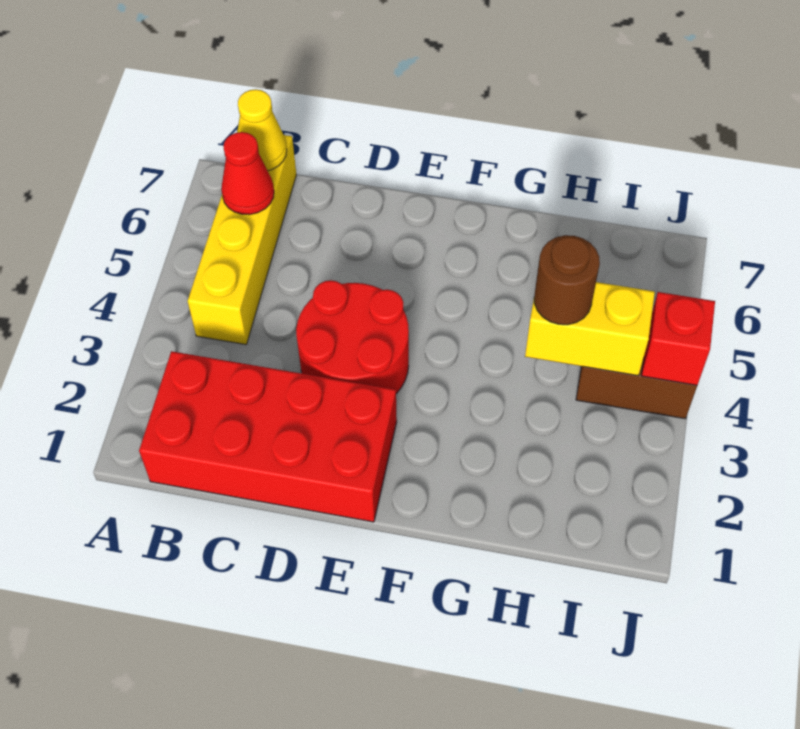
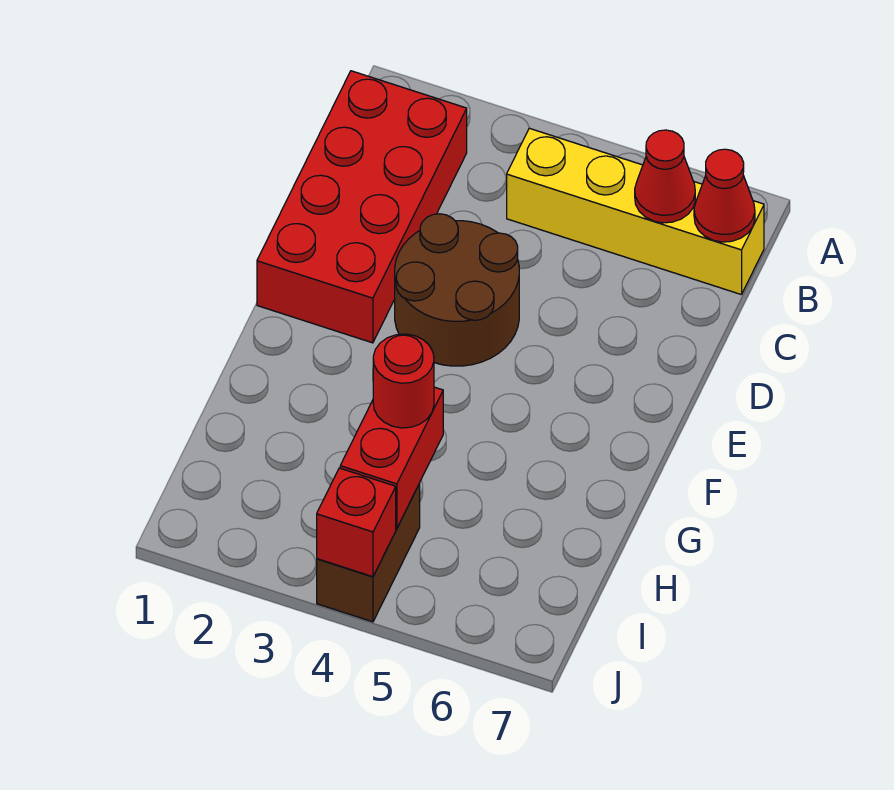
yellow cone B7 level 2 -> red cone B7 level 2
red round brick D3:E4 level 1 -> brown round brick D3:E4 level 1
yellow brick H4:I4 level 2 -> red brick H4:I4 level 2
brown round brick H4 level 3 -> red round brick H4 level 3

